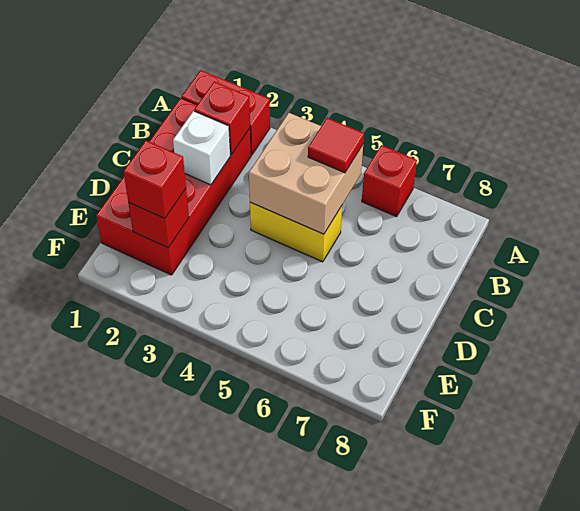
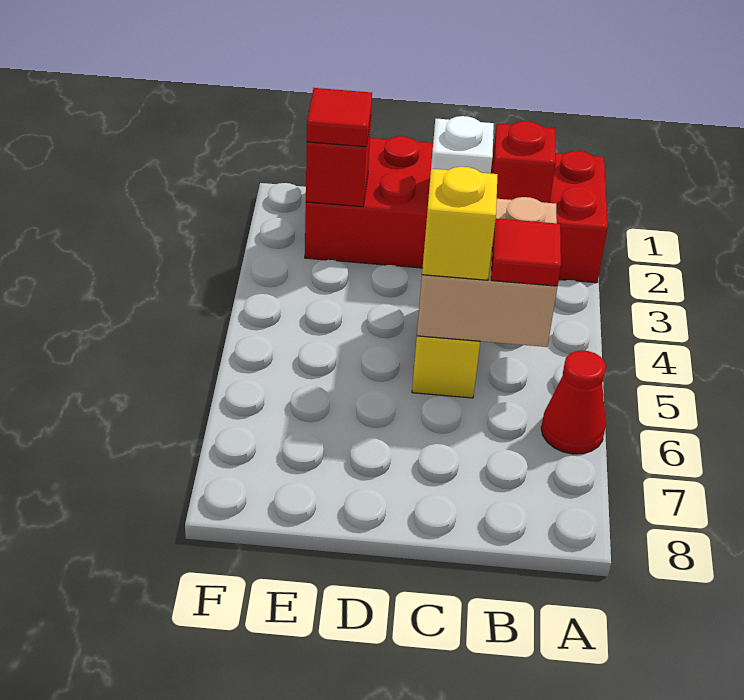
red brick A6 level 1 -> red cone A6 level 1
none -> yellow brick C5 level 3
red brick E2 level 3 -> red tile E2 level 3

